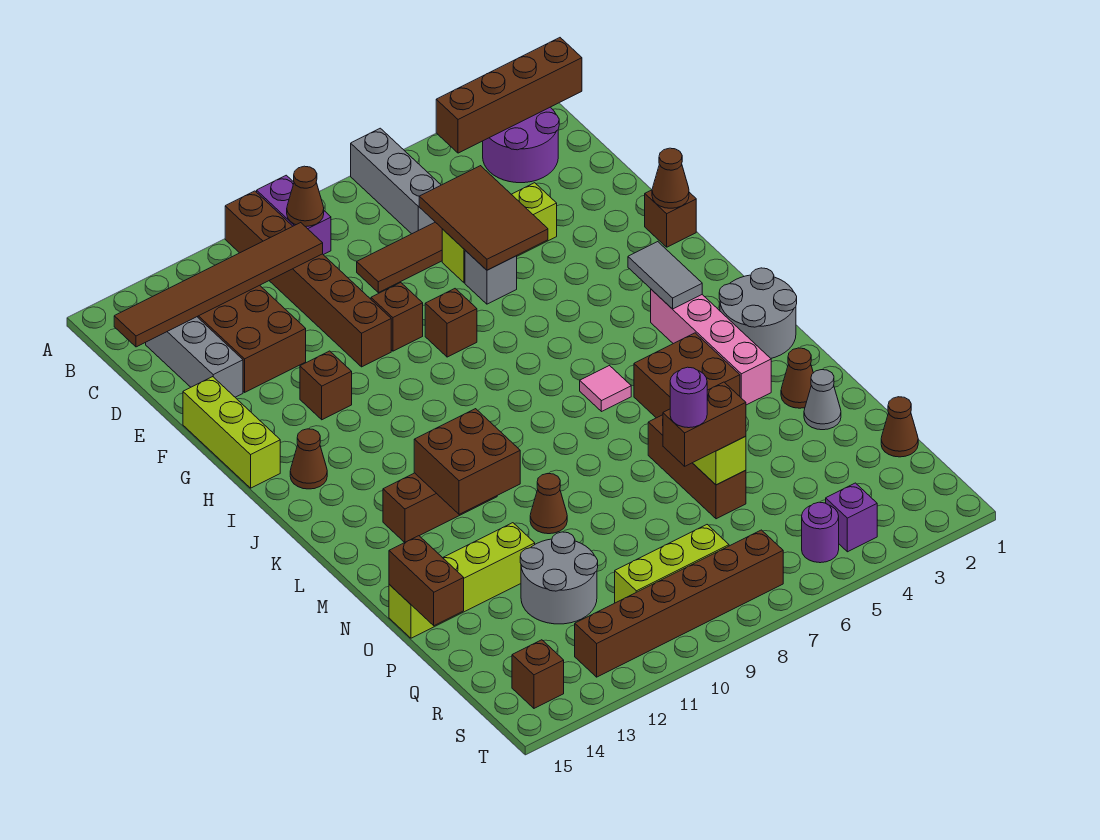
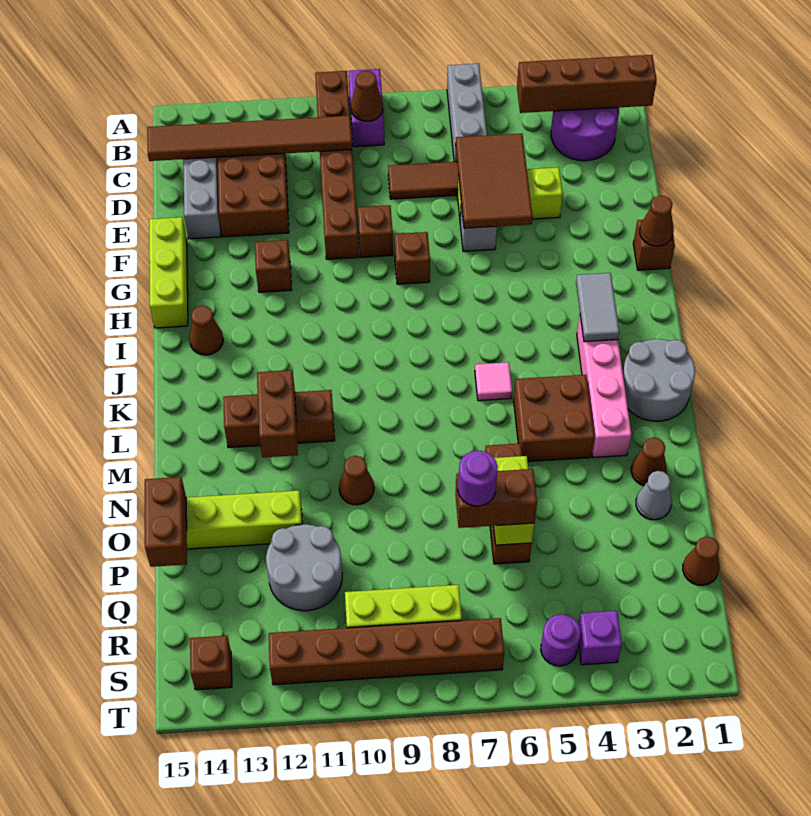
brown brick L11:M12 level 2 -> brown brick L12:M12 level 2

